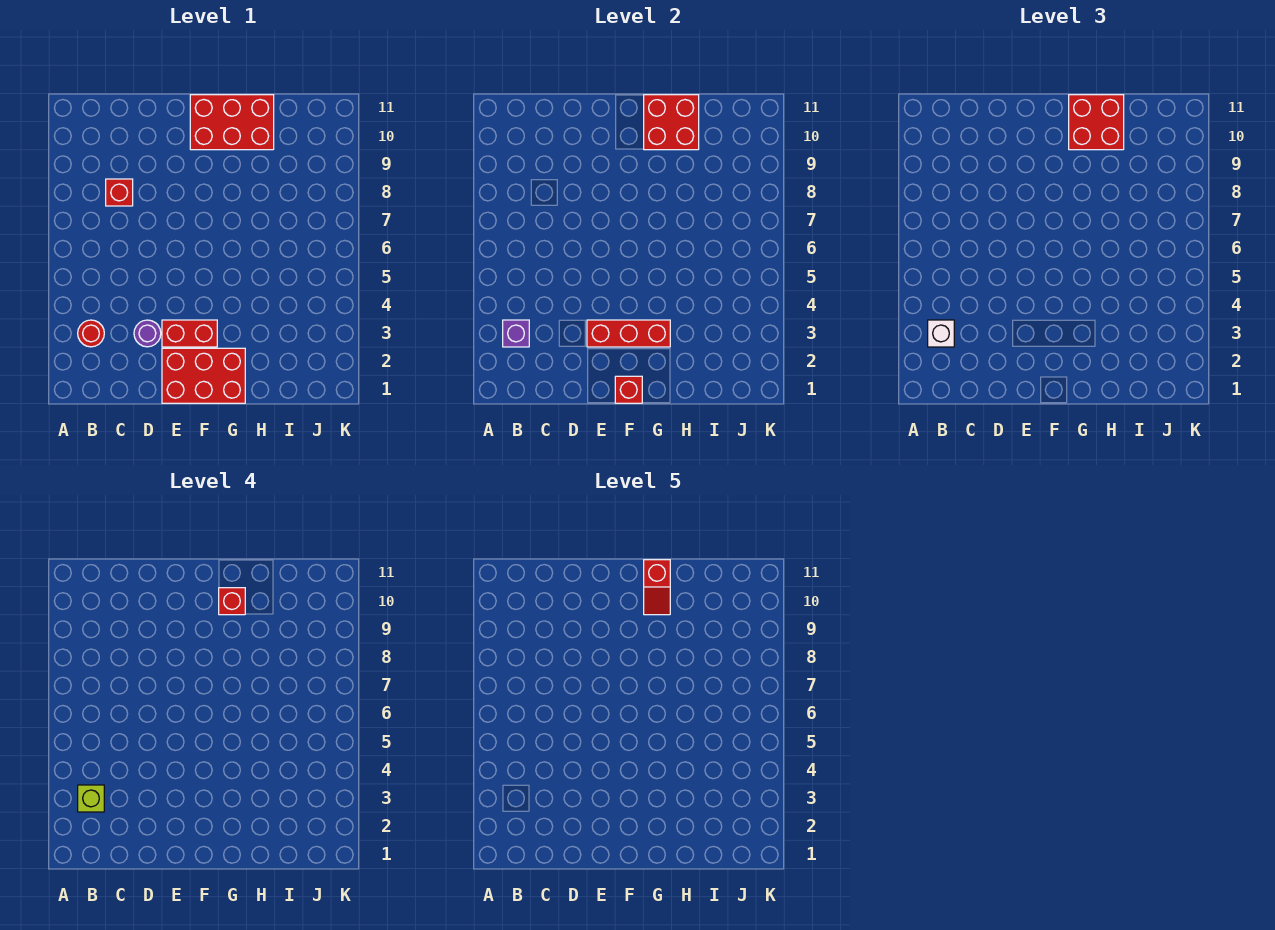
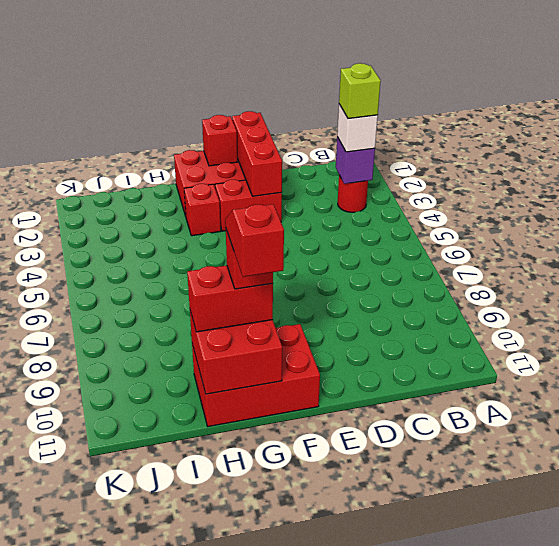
red brick C8 level 1 -> red brick G3 level 1
purple round brick D3 level 1 -> none
red brick E3:G3 level 2 -> red brick E1:E3 level 2
red brick G10:H11 level 3 -> red brick G10:H10 level 3

